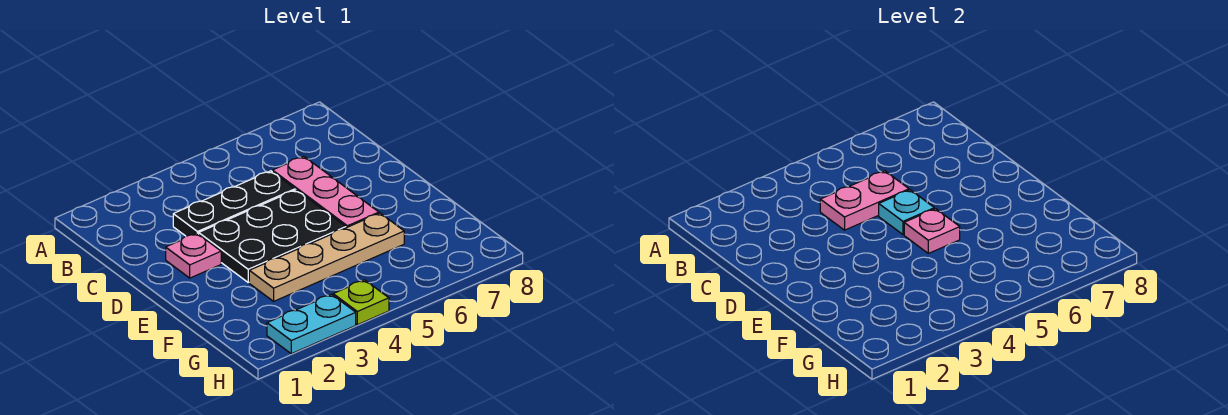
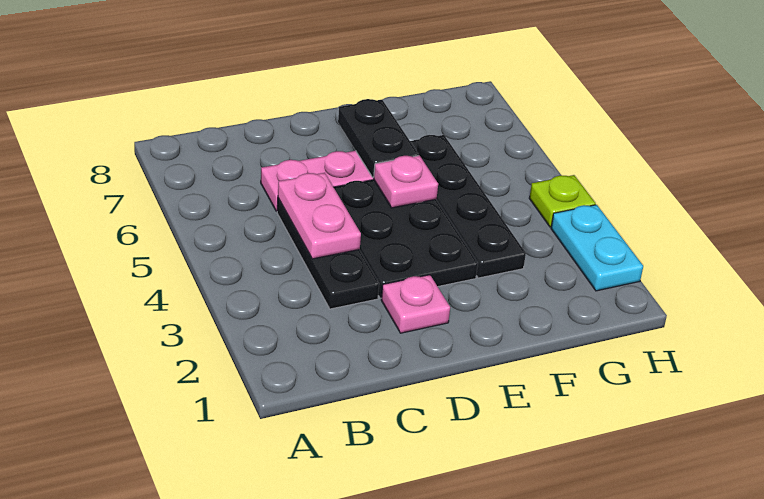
cyan plate D5 level 2 -> none
none -> black plate E6:E7 level 2
tan plate F3:F6 level 1 -> black plate F3:F6 level 1

